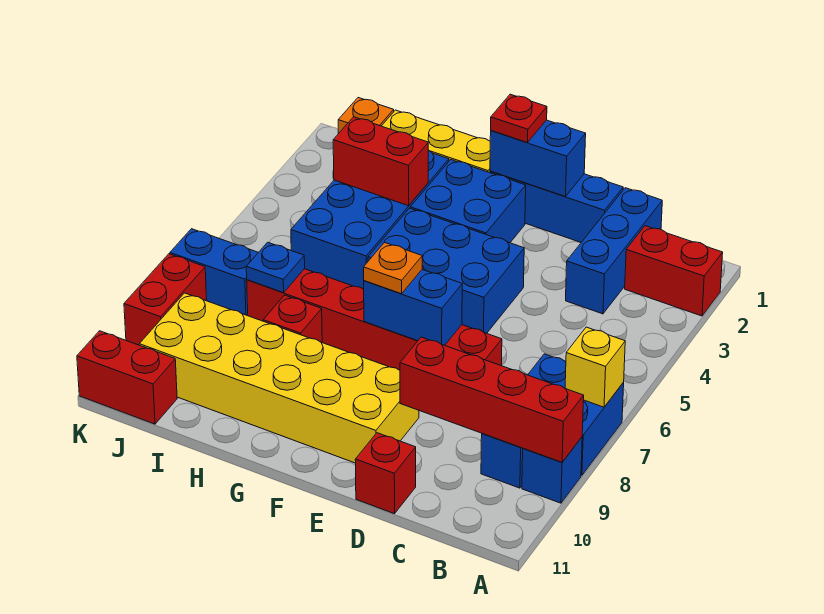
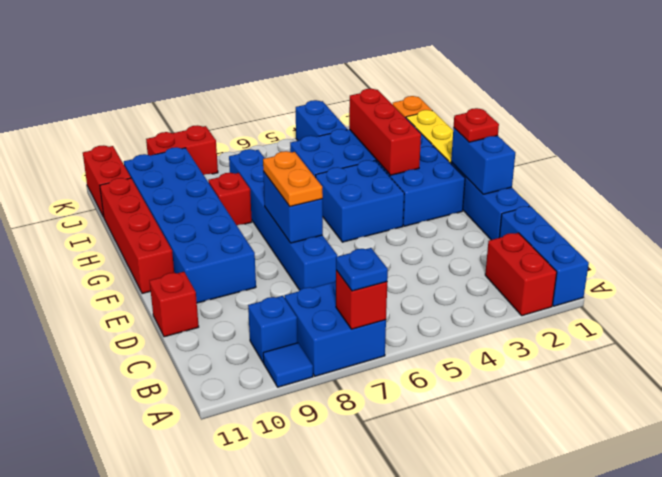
yellow brick A7 level 2 -> red brick A7 level 2
blue brick A9 level 1 -> blue tile A9 level 1
red brick A9:D9 level 2 -> red brick F11:I11 level 1
blue brick C1:C3 level 1 -> blue brick A1:C1 level 1
red brick D7:I7 level 1 -> blue brick D7:I7 level 1
blue brick E4:G5 level 1 -> blue brick F4:G5 level 1
yellow brick E9:J10 level 1 -> blue brick E9:J10 level 1
orange plate F7 level 3 -> orange plate E7:F7 level 3
red brick H3:I3 level 2 -> red brick G3:I3 level 2
blue plate I7 level 2 -> blue plate A7 level 3
blue brick J7:K7 level 1 -> blue brick J4:K4 level 1

